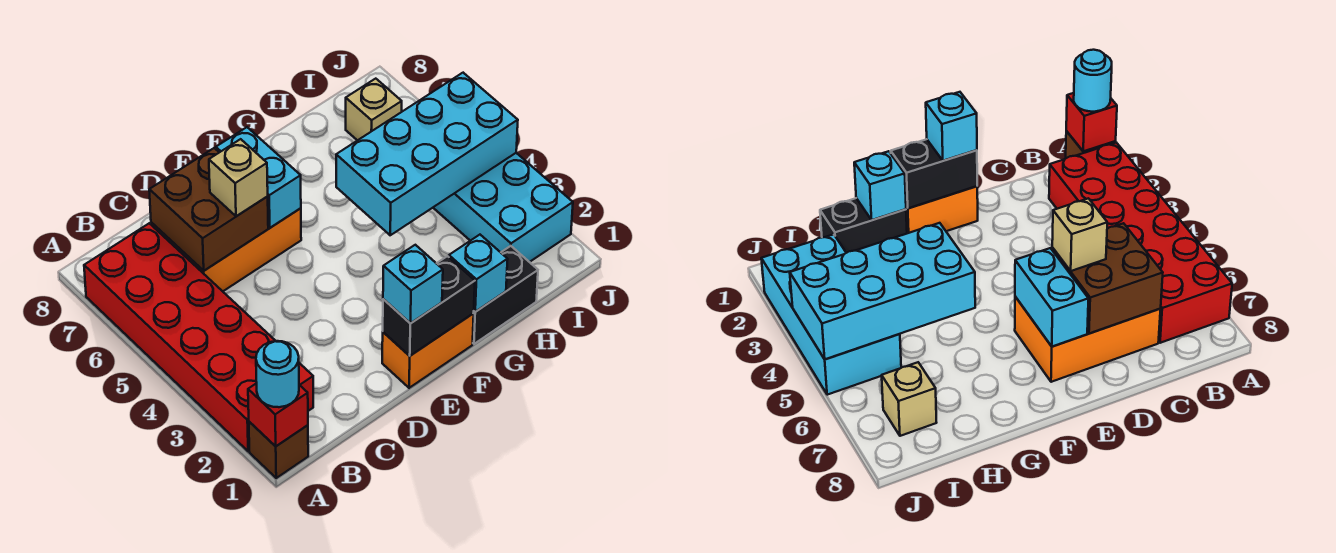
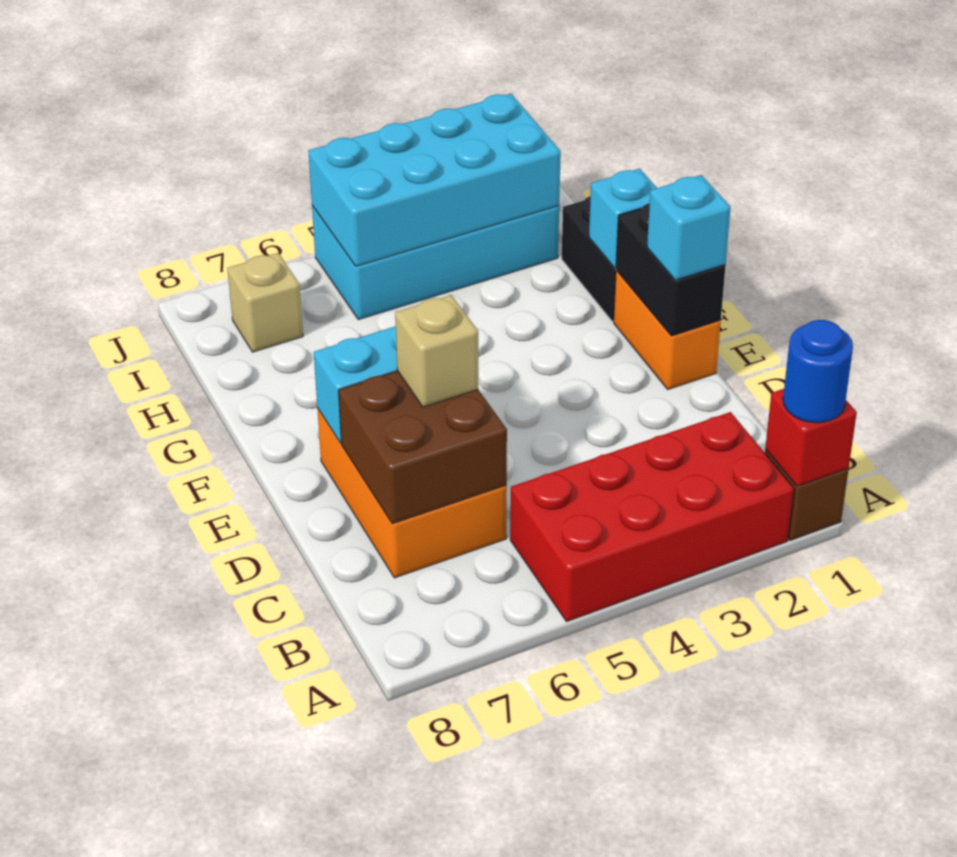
cyan round brick A1 level 3 -> blue round brick A1 level 3
red brick A2:B7 level 1 -> red brick A2:B5 level 1
cyan brick G4:J5 level 2 -> cyan brick I2:J5 level 2

